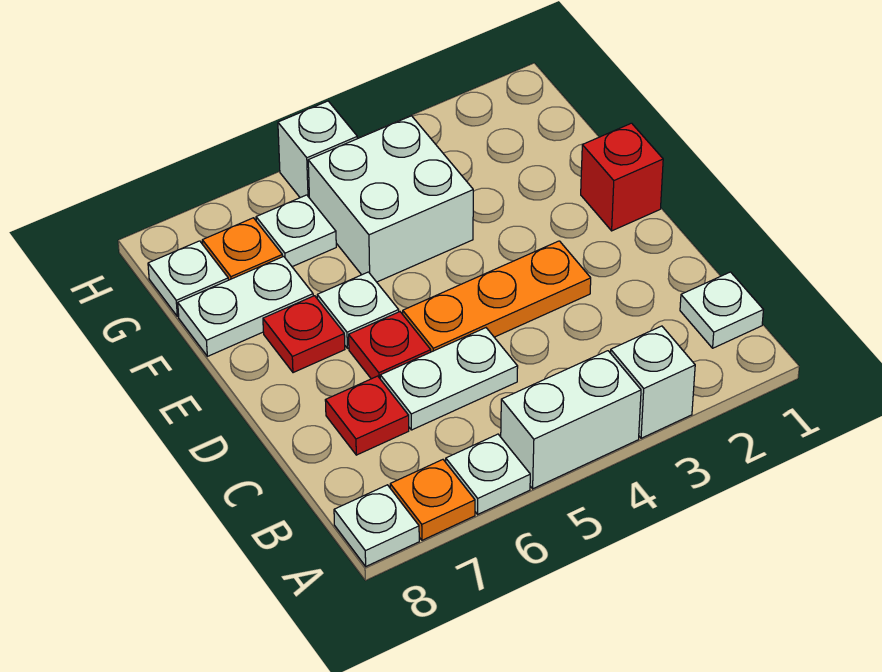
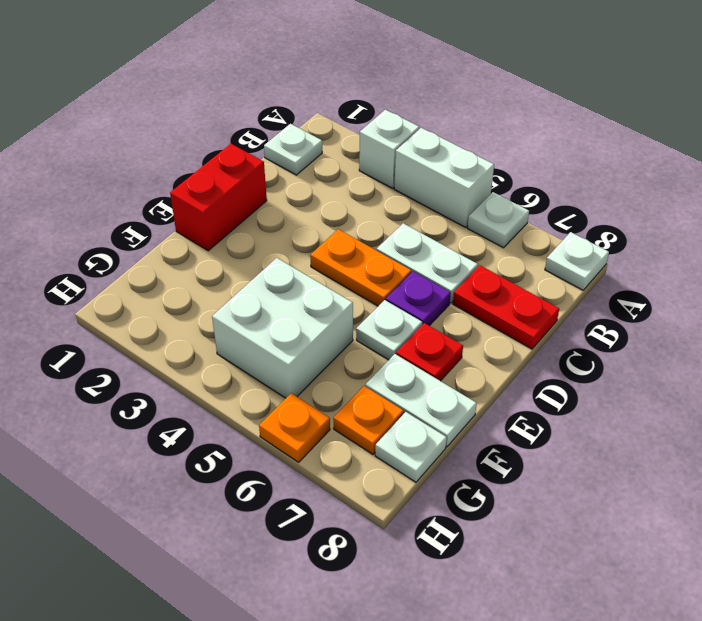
orange plate A7 level 1 -> orange plate H6 level 1
red plate C7 level 1 -> red plate C7:C8 level 1
orange plate D3:D5 level 1 -> orange plate D4:D5 level 1
red plate D6 level 1 -> purple plate D6 level 1
red brick E1 level 1 -> red brick D1:E1 level 1
white plate G6 level 1 -> none
white brick H5 level 1 -> none

